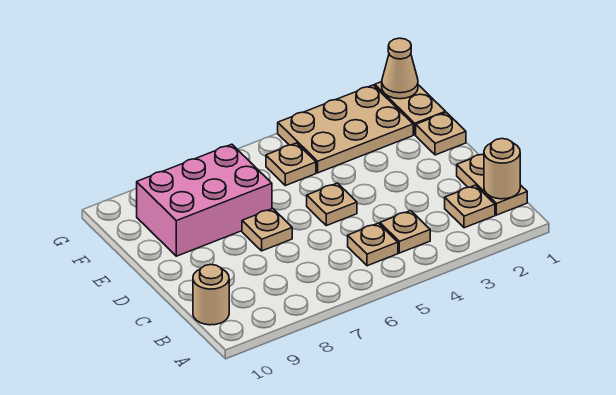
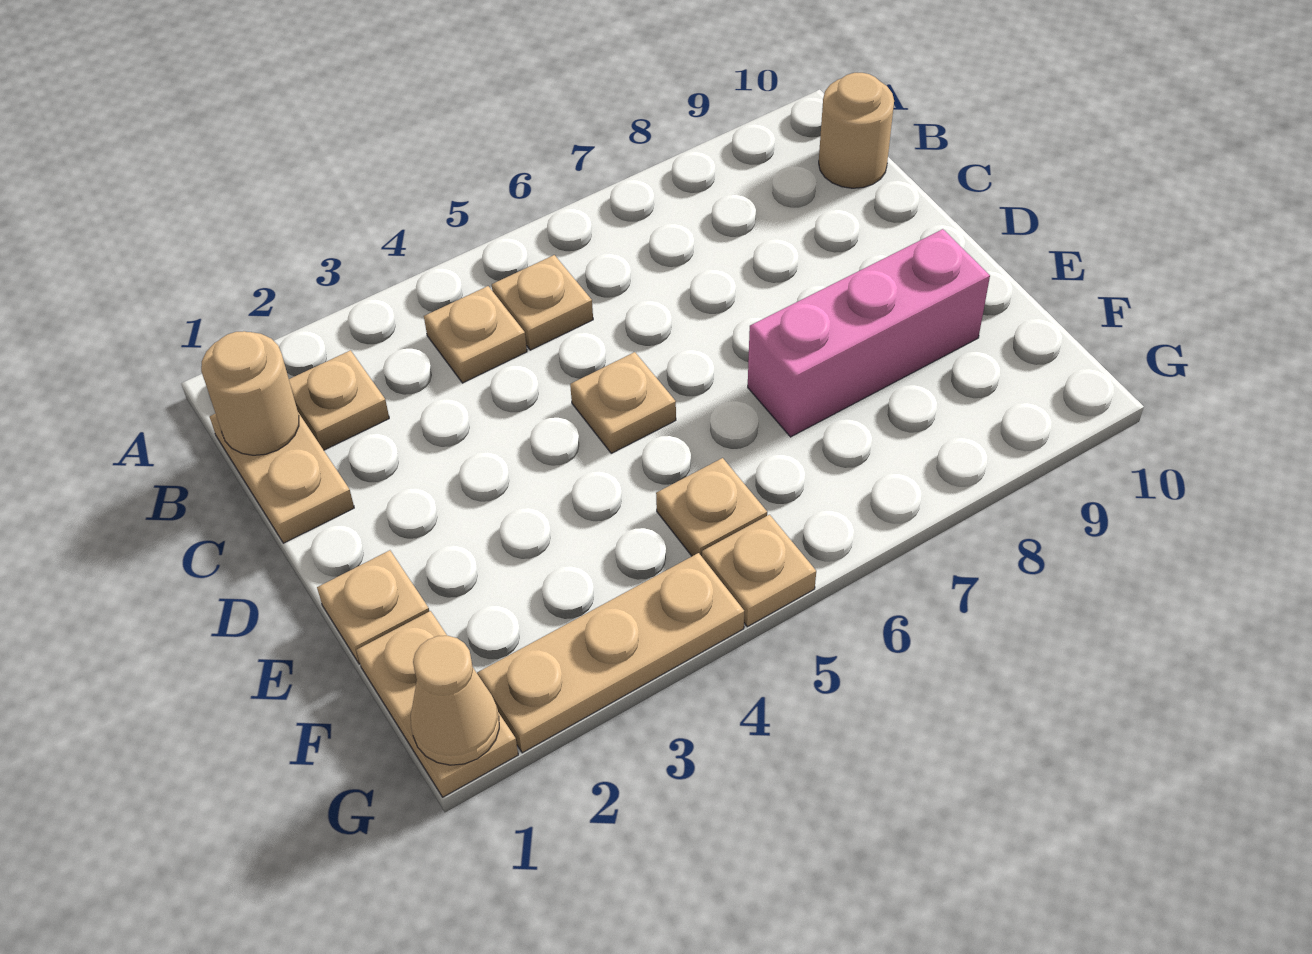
tan plate D7 level 1 -> tan plate G5 level 1
pink brick E7:F9 level 1 -> pink brick E7:E9 level 1
tan plate F2:G4 level 1 -> tan plate G2:G4 level 1

